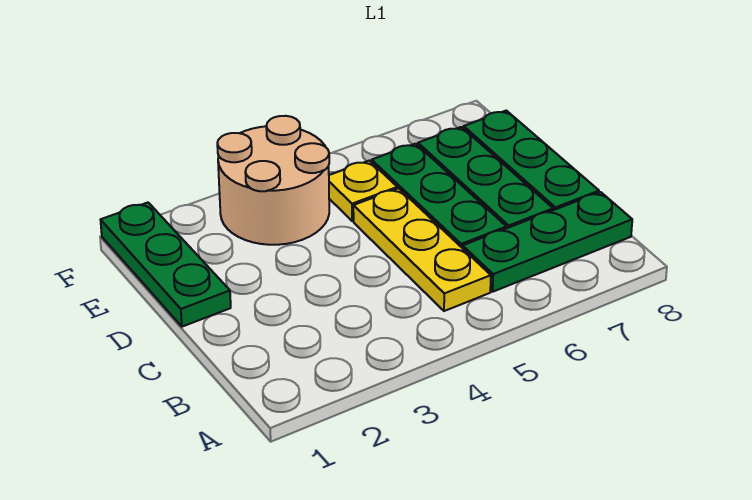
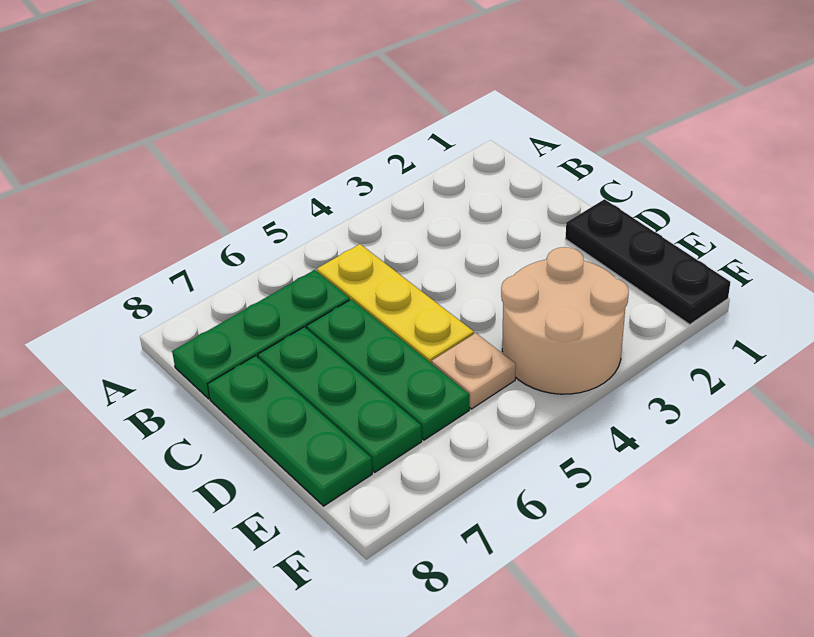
green plate D1:F1 level 1 -> black plate D1:F1 level 1
yellow plate E5 level 1 -> tan plate E5 level 1

